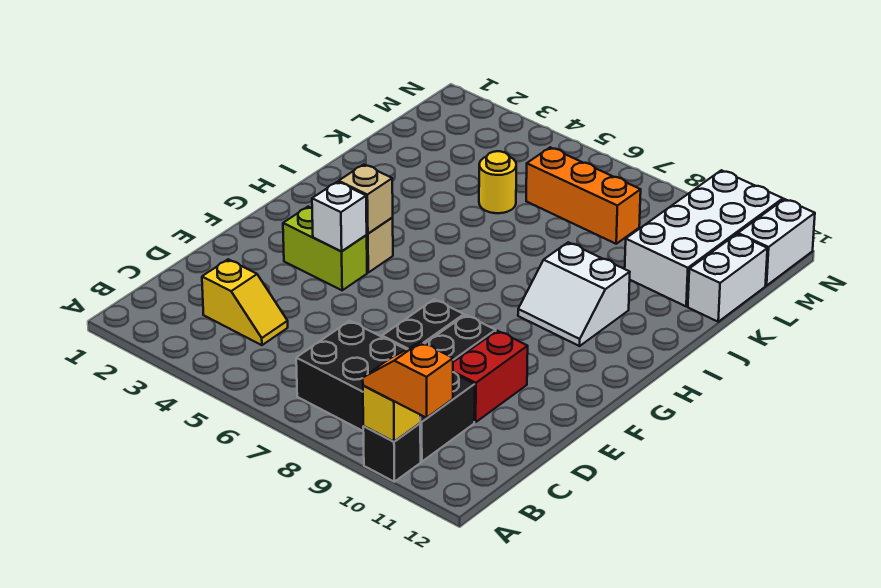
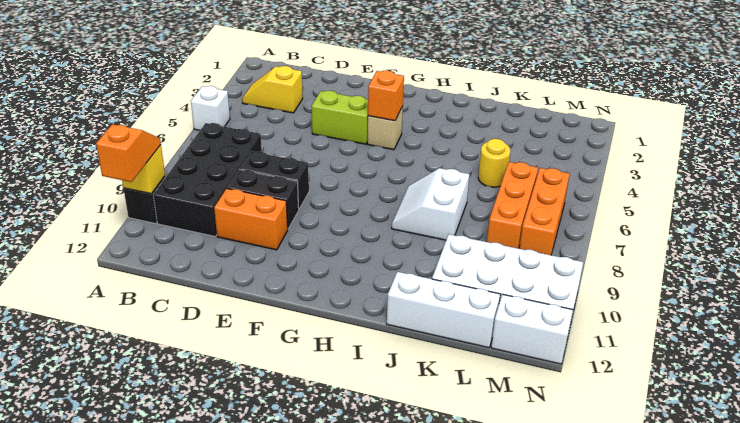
yellow slope C3:C4 level 1 top 3 -> yellow slope B3:C3 level 1 top C
red brick D10:E10 level 1 -> orange brick D10:E10 level 1
lime brick F3:F4 level 1 -> lime brick E4:F4 level 1
white brick F4 level 2 -> white brick A5 level 1
tan brick G4 level 2 -> orange brick G4 level 2
white slope H9:I10 level 1 top I -> white slope I7:J8 level 1 top J
white brick K12:L12 level 1 -> white brick J12:L12 level 1
none -> orange brick M6:M8 level 1

